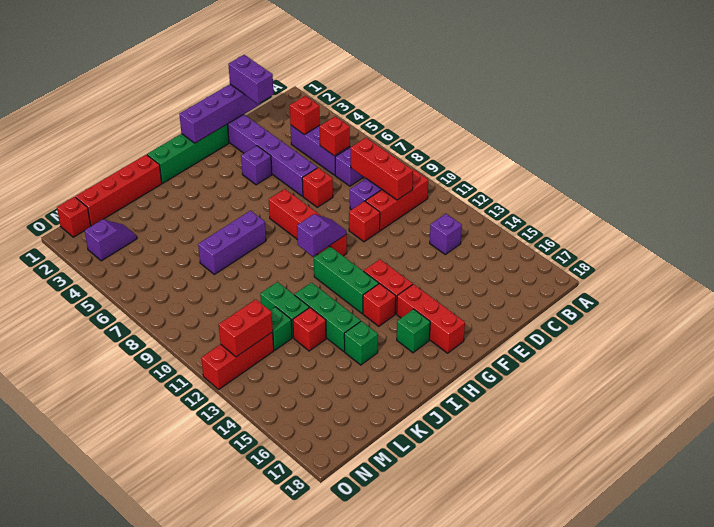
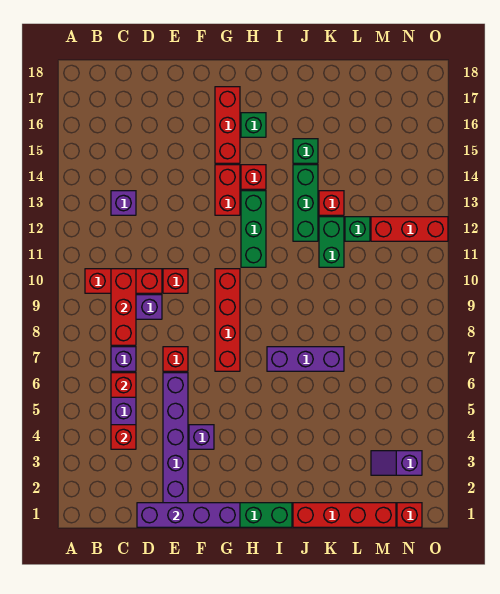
purple brick D1:D2 level 3 -> none
purple slope G10:H10 level 2 top H -> none
red brick M12:N12 level 2 -> none

